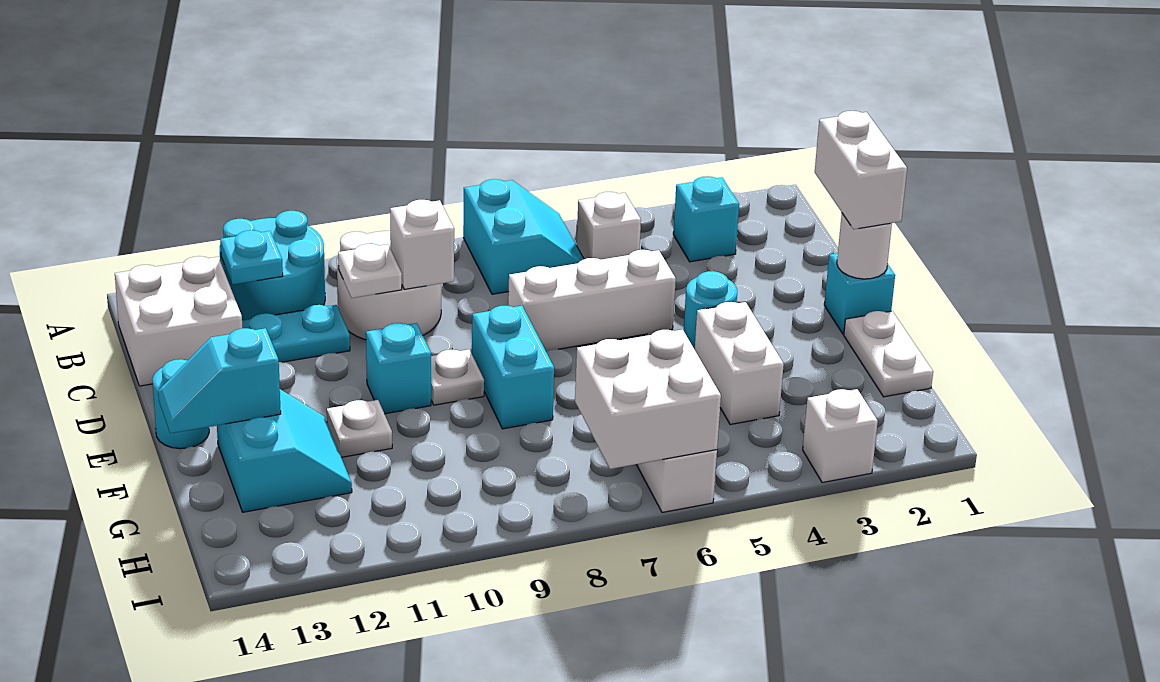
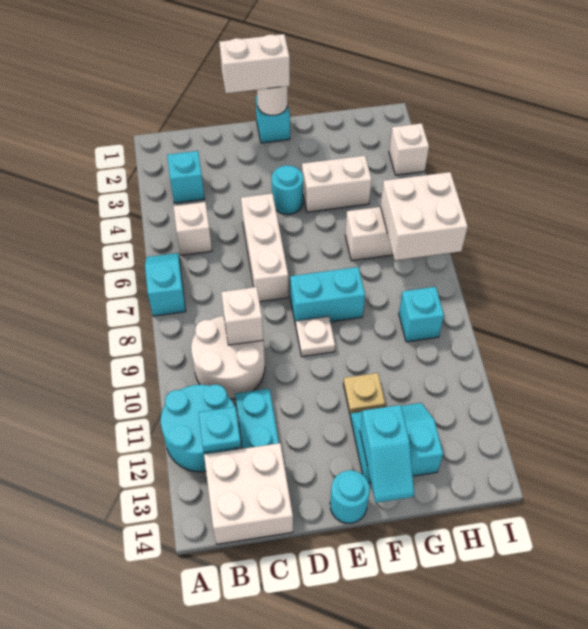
cyan slope A6:B7 level 1 top 7 -> cyan slope A6:A7 level 1 top 7
white plate C10 level 2 -> none
cyan brick E10 level 1 -> cyan brick H9 level 1
white plate F1:G1 level 1 -> none
white plate F11 level 1 -> tan plate F11 level 1

